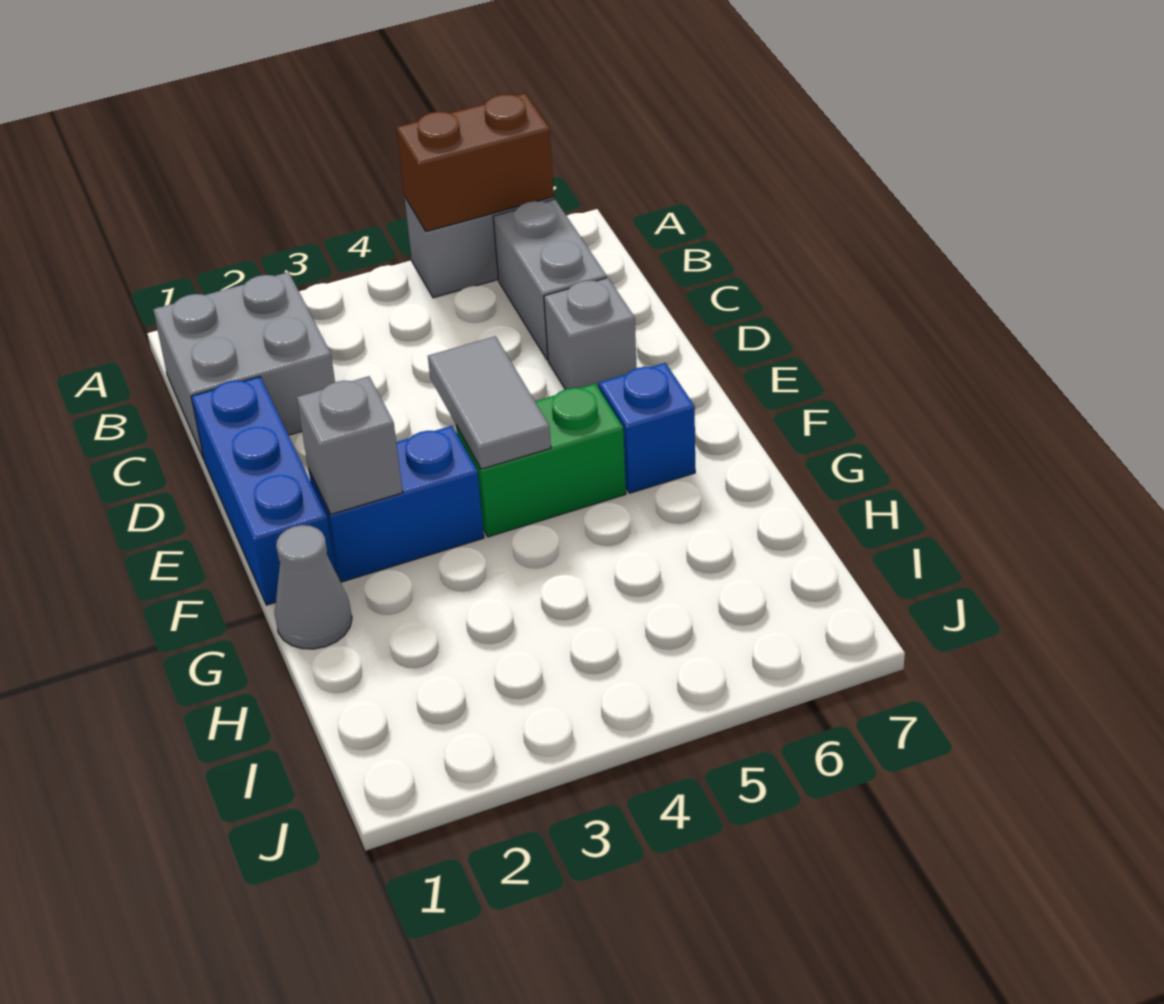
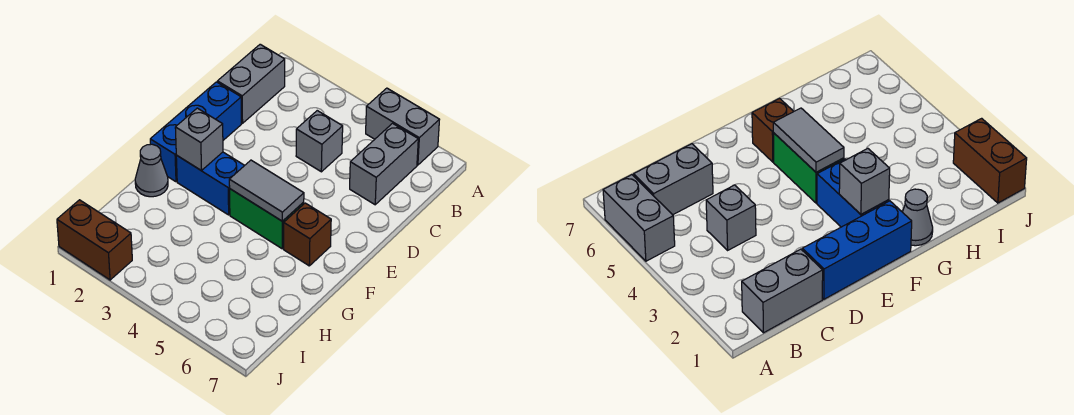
brown brick A5:A6 level 2 -> brown brick J1:J2 level 1
grey brick B1:C2 level 1 -> grey brick B1:C1 level 1
grey brick D6 level 1 -> grey brick C4 level 1
grey tile E4:F4 level 2 -> grey tile F4:F5 level 2
blue brick F6 level 1 -> brown brick F6 level 1

